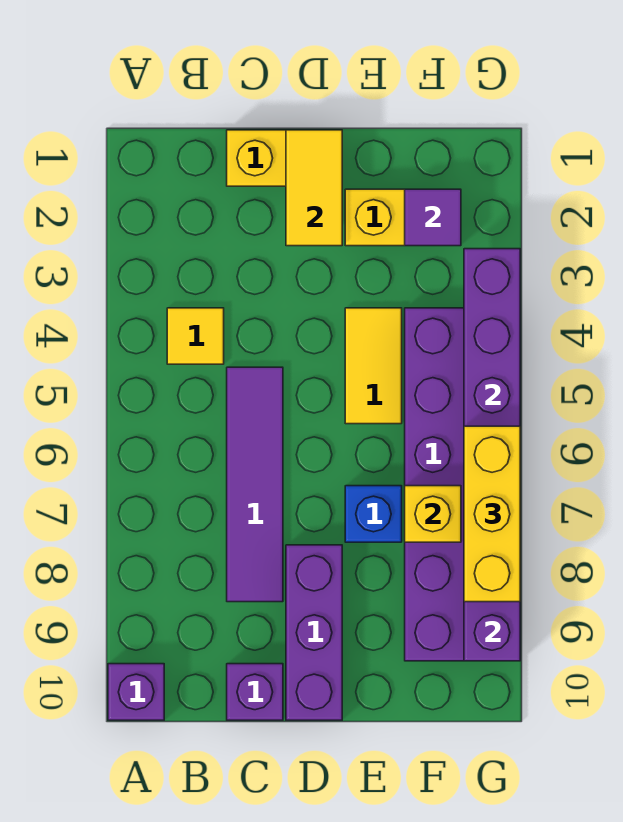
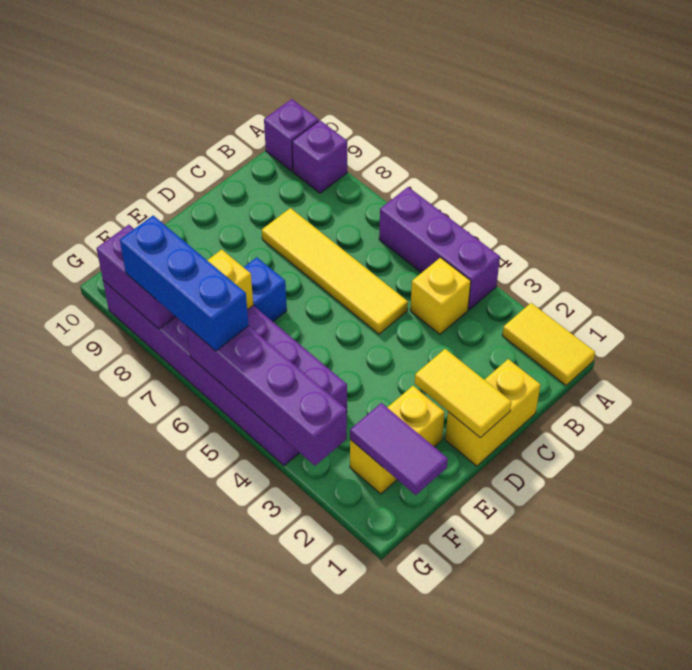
yellow tile B4 level 1 -> yellow brick B4 level 1
purple tile C5:C8 level 1 -> yellow tile C5:C8 level 1
purple brick C10 level 1 -> purple brick A9 level 1
purple brick D8:D10 level 1 -> purple brick A4:A6 level 1
yellow tile E4:E5 level 1 -> yellow tile A1:A2 level 1
purple tile F2 level 2 -> purple tile F1:F2 level 2
yellow brick G6:G8 level 3 -> blue brick G6:G8 level 3

